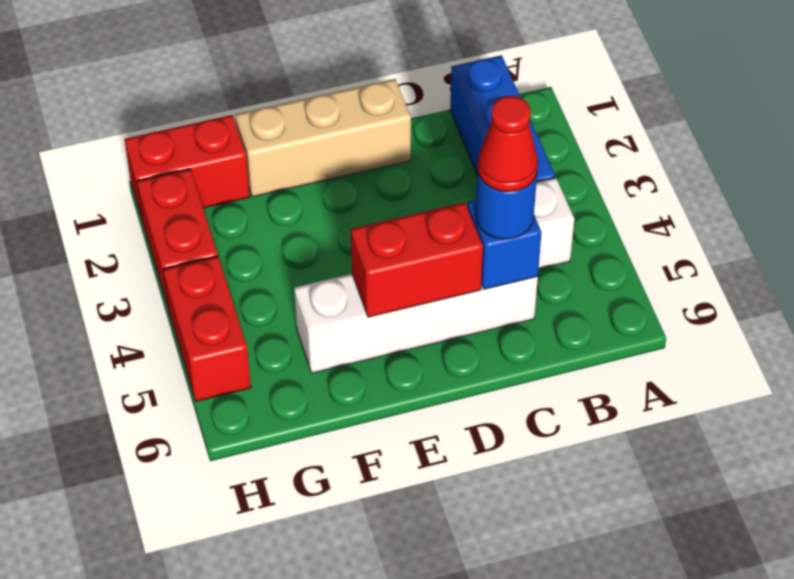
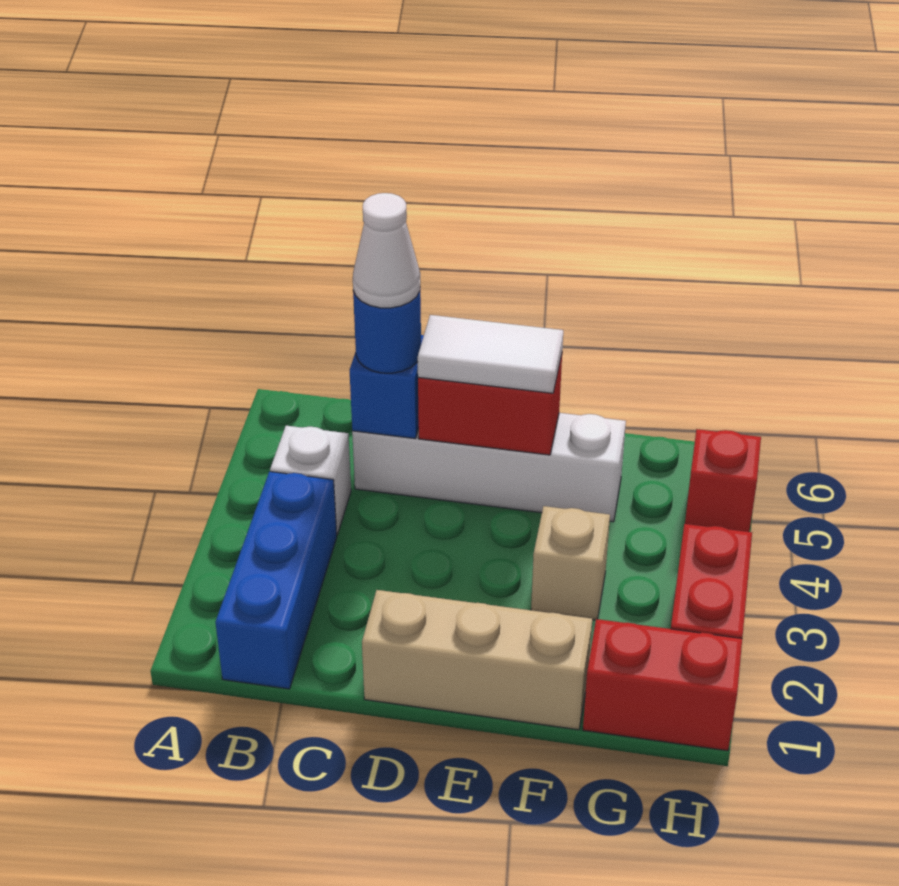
red cone C5 level 4 -> white cone C5 level 4
none -> white tile D5:E5 level 3
none -> tan brick F3 level 1
red brick H4:H5 level 1 -> red brick H5 level 1

